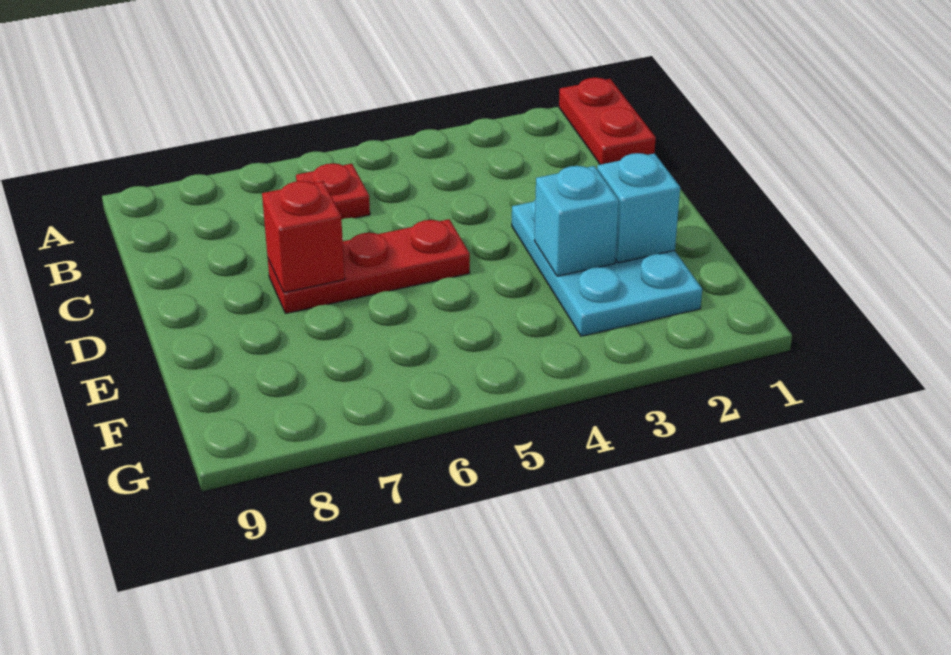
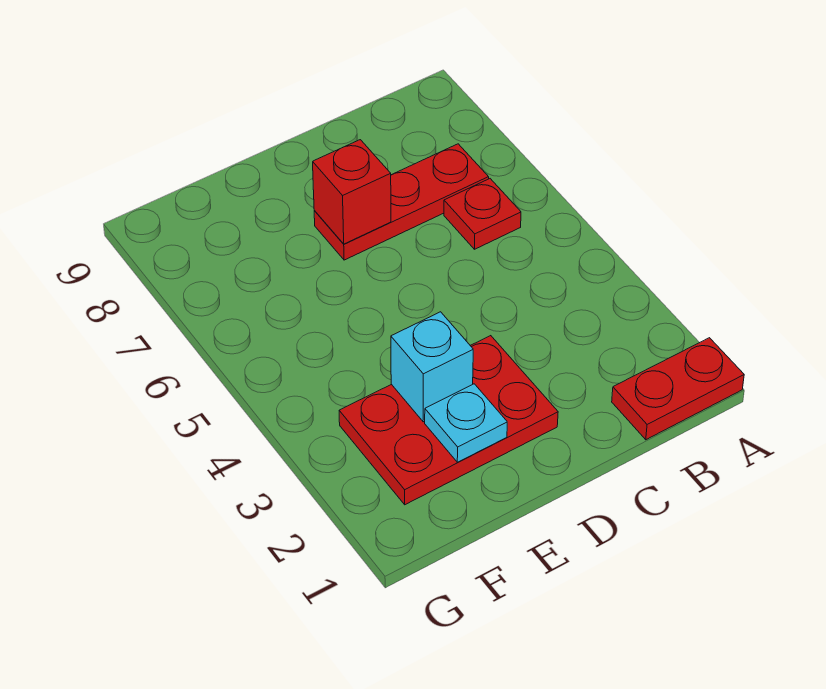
cyan plate D2:F3 level 1 -> red plate D2:F3 level 1
red plate D5:D7 level 1 -> red plate B7:D7 level 1
cyan brick E2 level 2 -> cyan plate E2 level 2

